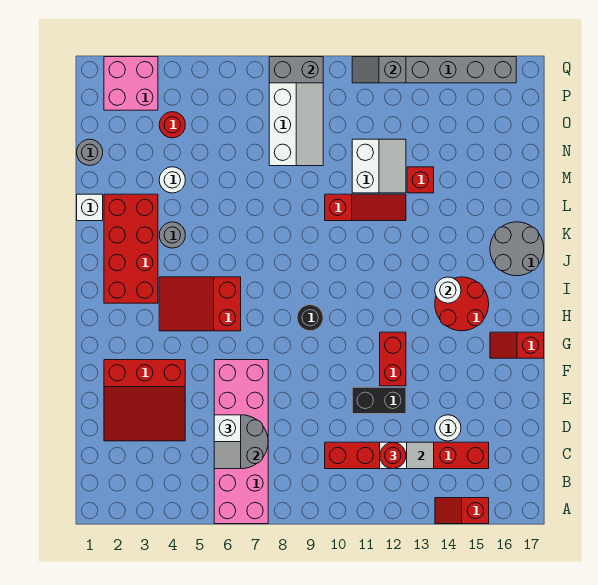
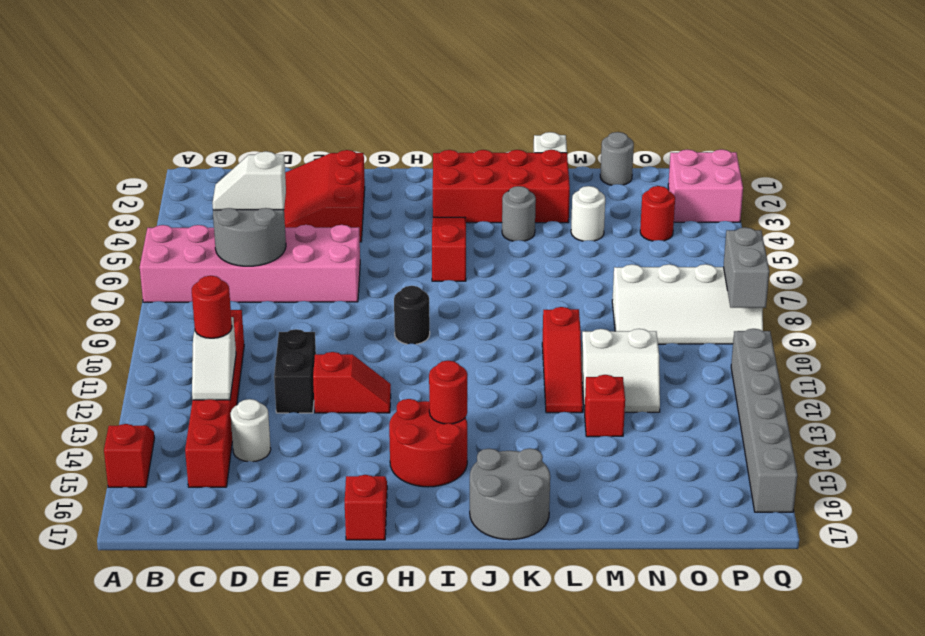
red brick F12:G12 level 1 -> red slope F12:G12 level 1 top F
red slope H4:I6 level 1 top 6 -> red slope I4:I6 level 1 top 6
white round brick I14 level 2 -> red round brick I14 level 2
grey slope Q11:Q12 level 2 top 12 -> none

